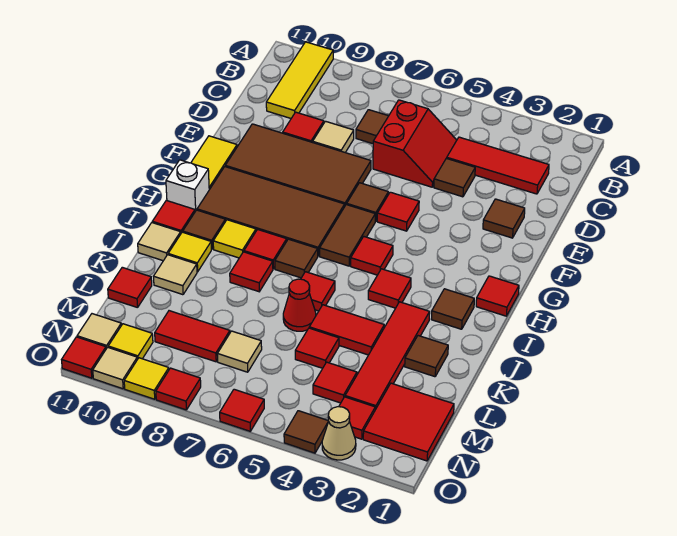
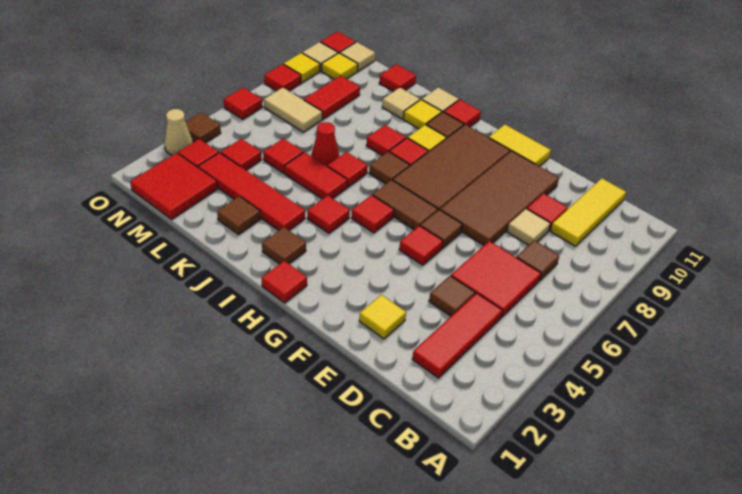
yellow tile A10:C10 level 1 -> yellow tile C9:C11 level 1
red slope C5:D6 level 1 top 6 -> red tile C5:D6 level 1
brown tile E2 level 1 -> yellow tile E2 level 1
white brick H11 level 1 -> none
red tile K4:K5 level 1 -> red tile J5:K5 level 1
tan tile M7 level 1 -> tan tile M7:N7 level 1

